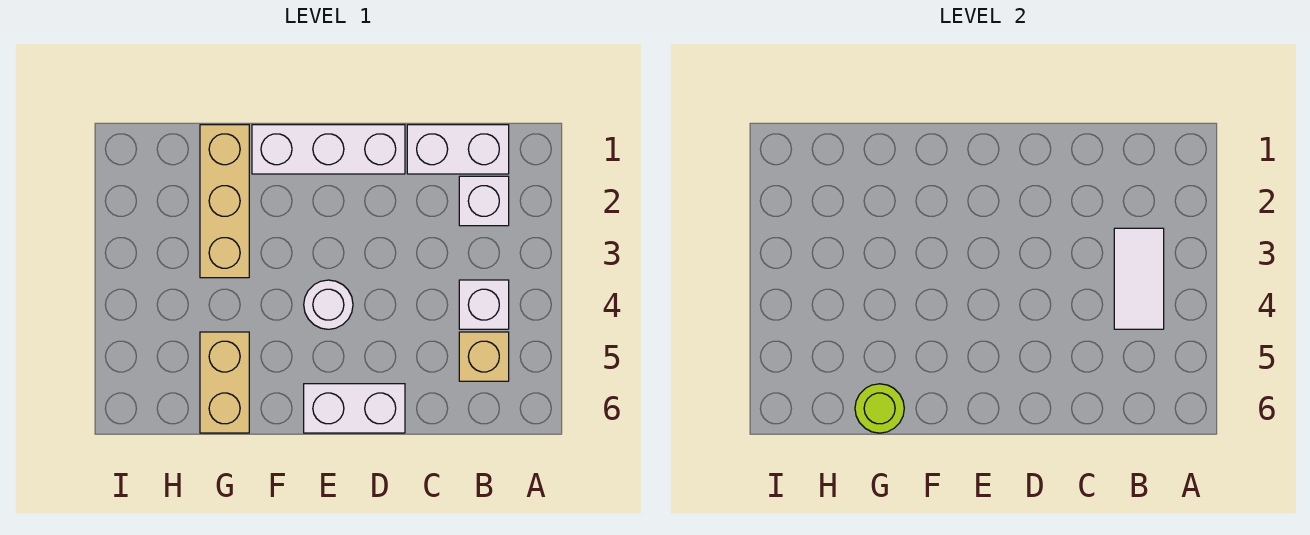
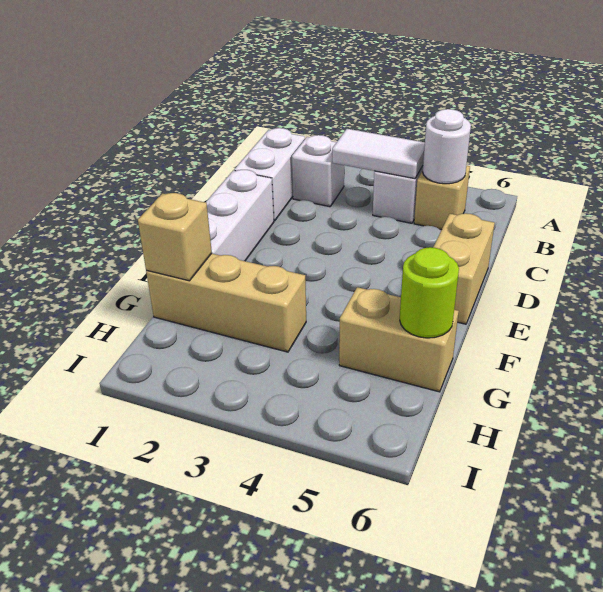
white brick D6:E6 level 1 -> tan brick D6:E6 level 1
white round brick E4 level 1 -> white round brick B5 level 2
none -> tan brick G1 level 2

